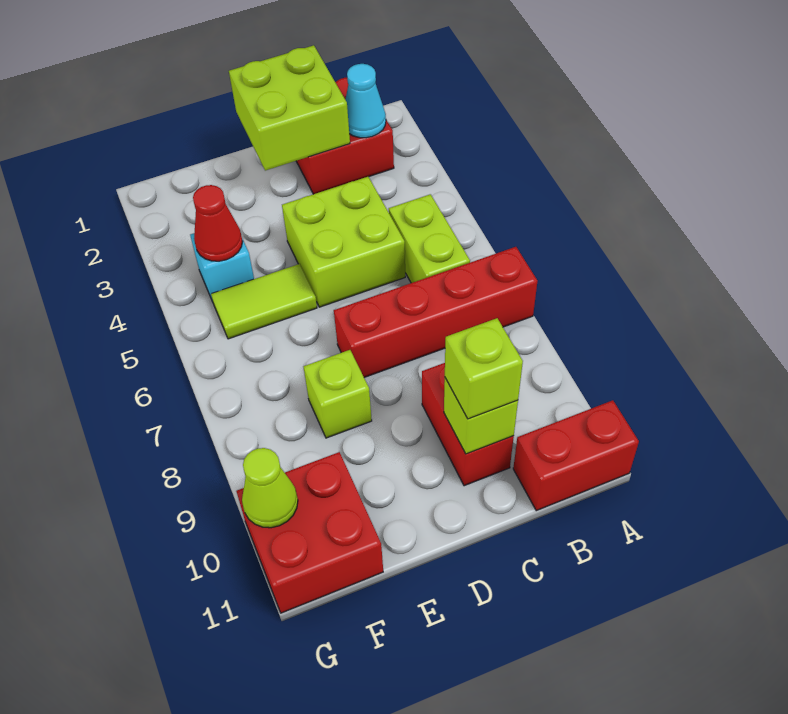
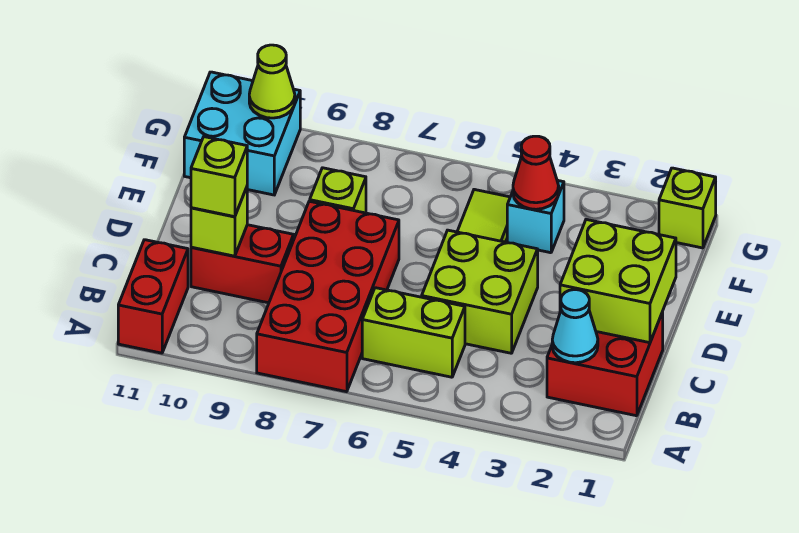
red brick A7:D7 level 1 -> red brick A7:D8 level 1
red brick F10:G11 level 1 -> cyan brick F10:G11 level 1
none -> lime brick G1 level 1

